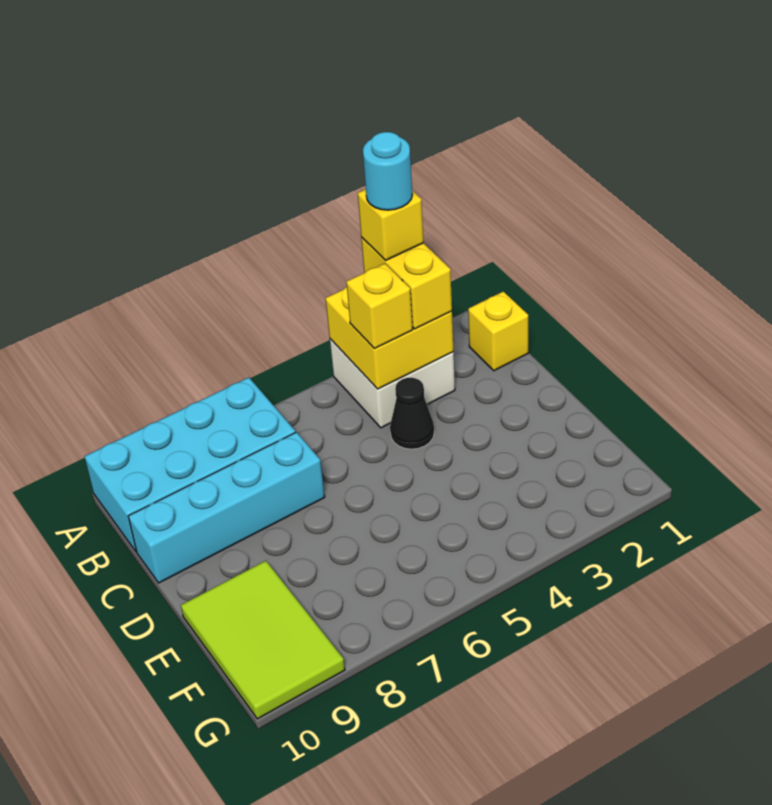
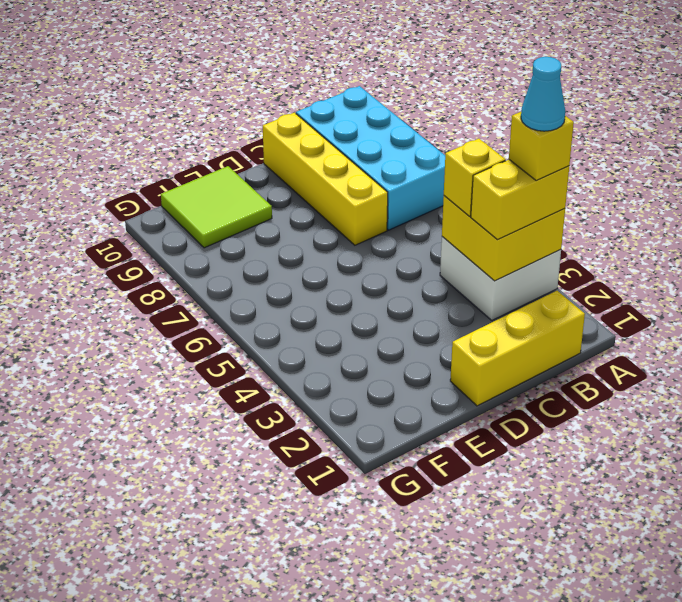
cyan round brick A3 level 5 -> cyan cone A3 level 5
yellow brick B1 level 1 -> yellow brick B1:D1 level 1
black cone C4 level 1 -> none
cyan brick C7:C10 level 1 -> yellow brick C7:C10 level 1
lime tile E9:G10 level 1 -> lime tile E9:F10 level 1

